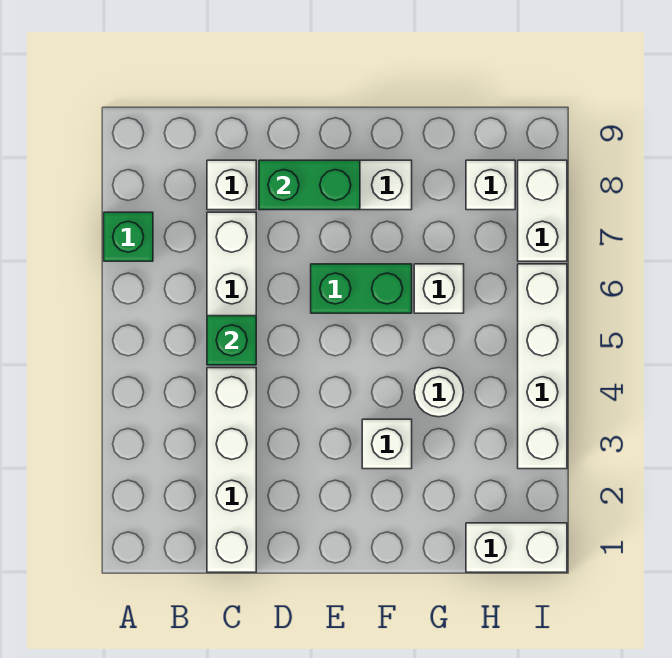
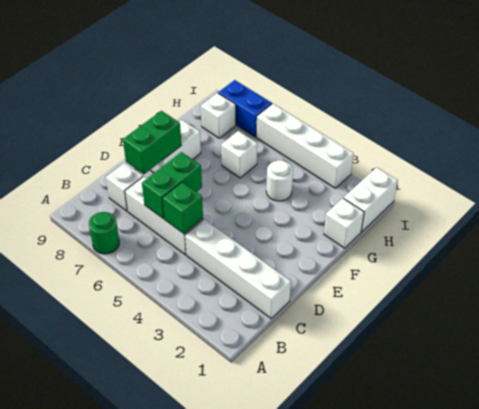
green brick A7 level 1 -> green round brick A7 level 1
green brick E6:F6 level 1 -> green brick C6:D6 level 2
white brick F3 level 1 -> white brick G1 level 1
white brick I7:I8 level 1 -> blue brick I7:I8 level 1

